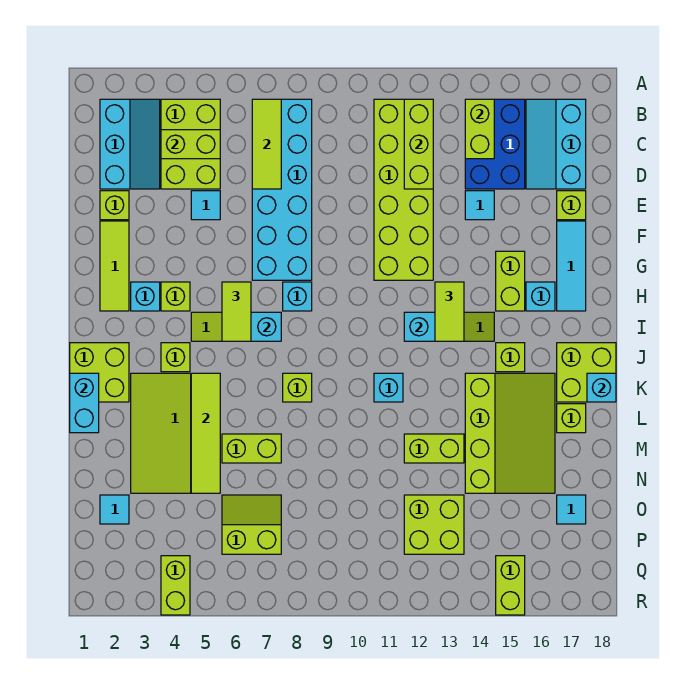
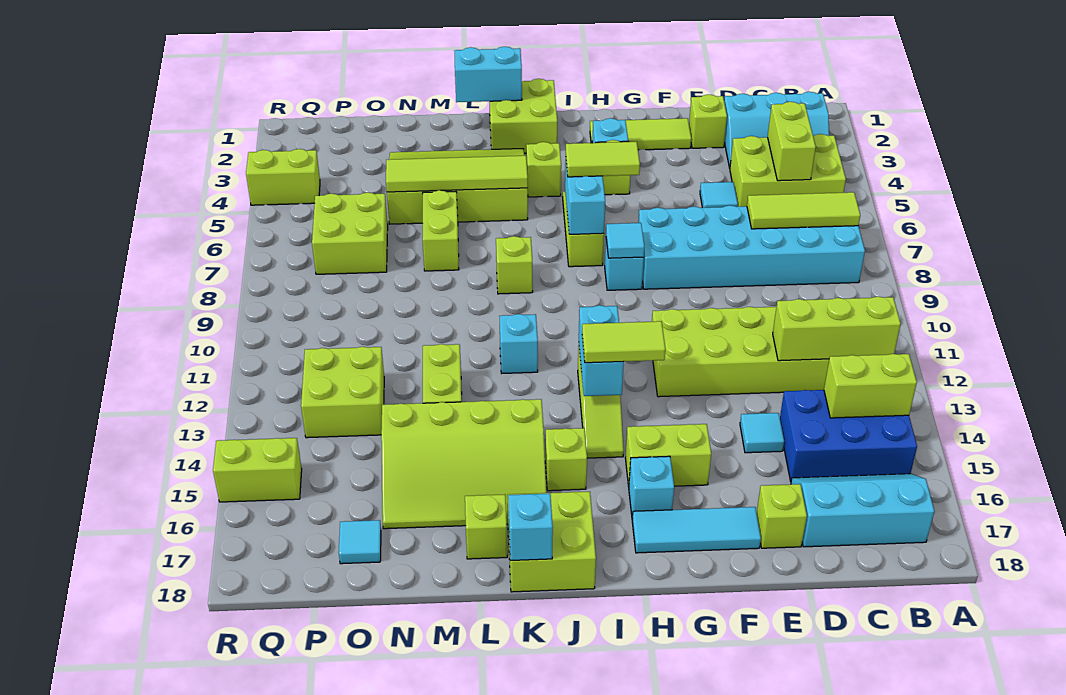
cyan tile O2 level 1 -> cyan tile H8 level 2
lime slope O6:P7 level 1 top P -> lime brick O6:P7 level 1

